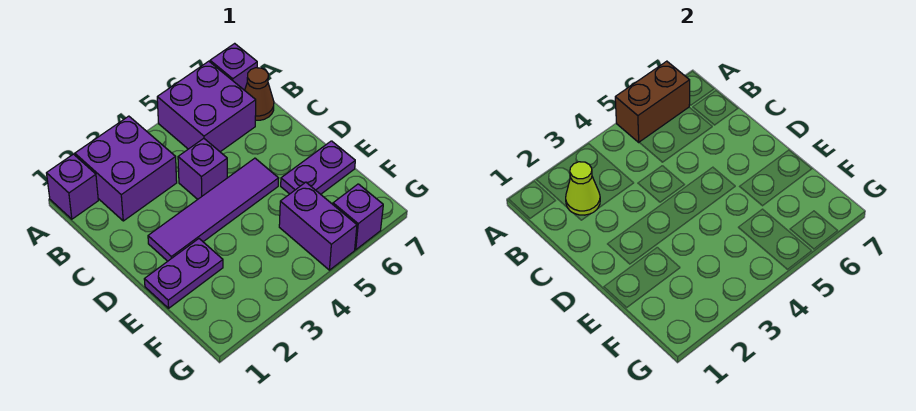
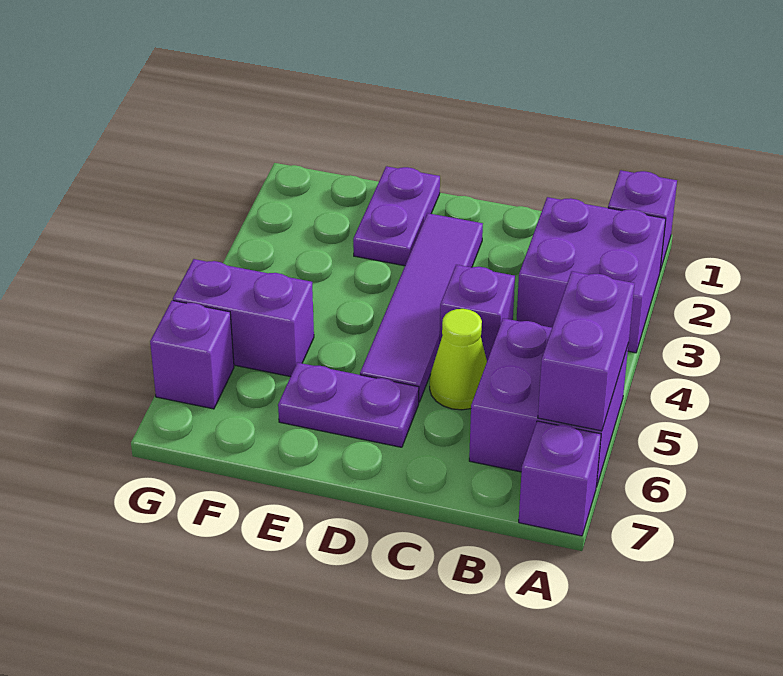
brown brick A5:A6 level 2 -> purple brick A5:A6 level 2
lime cone B2 level 2 -> lime cone C5 level 1
brown cone B7 level 1 -> none
purple plate E6:E7 level 1 -> purple plate D6:E6 level 1

